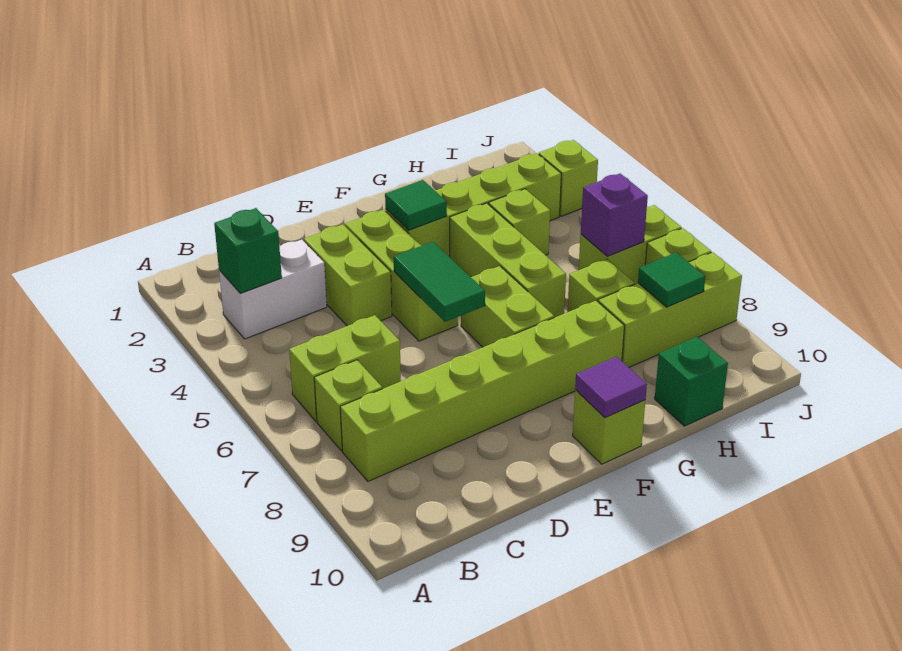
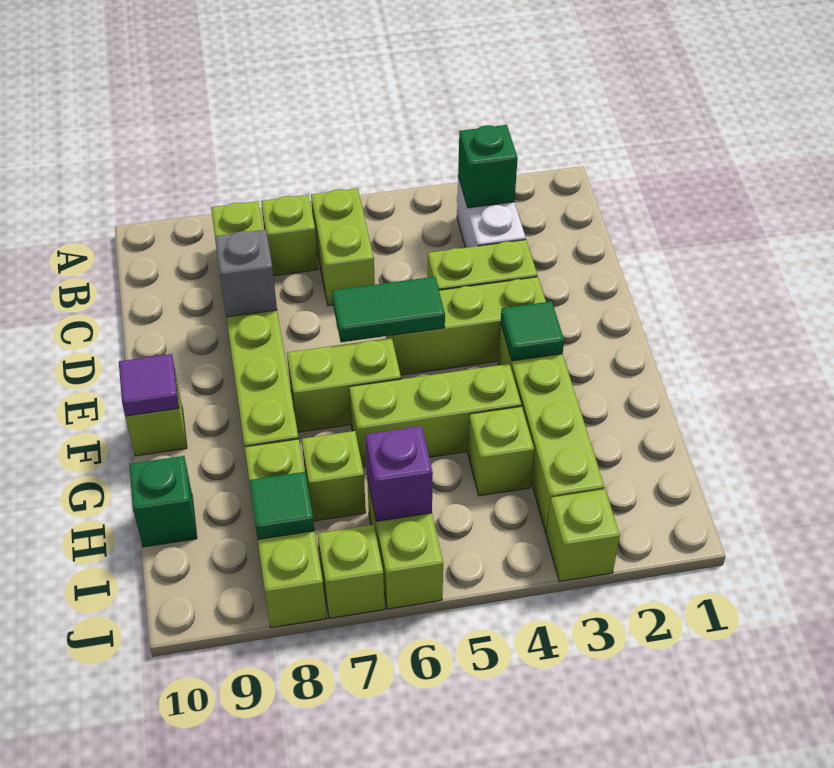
none -> grey brick D8 level 2

